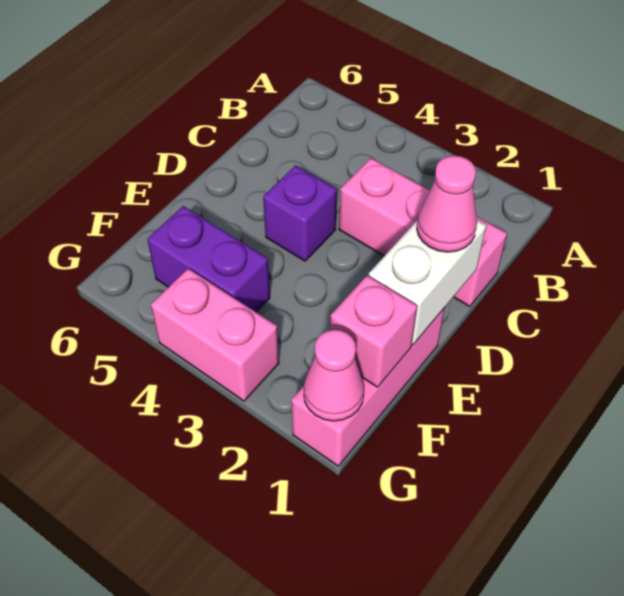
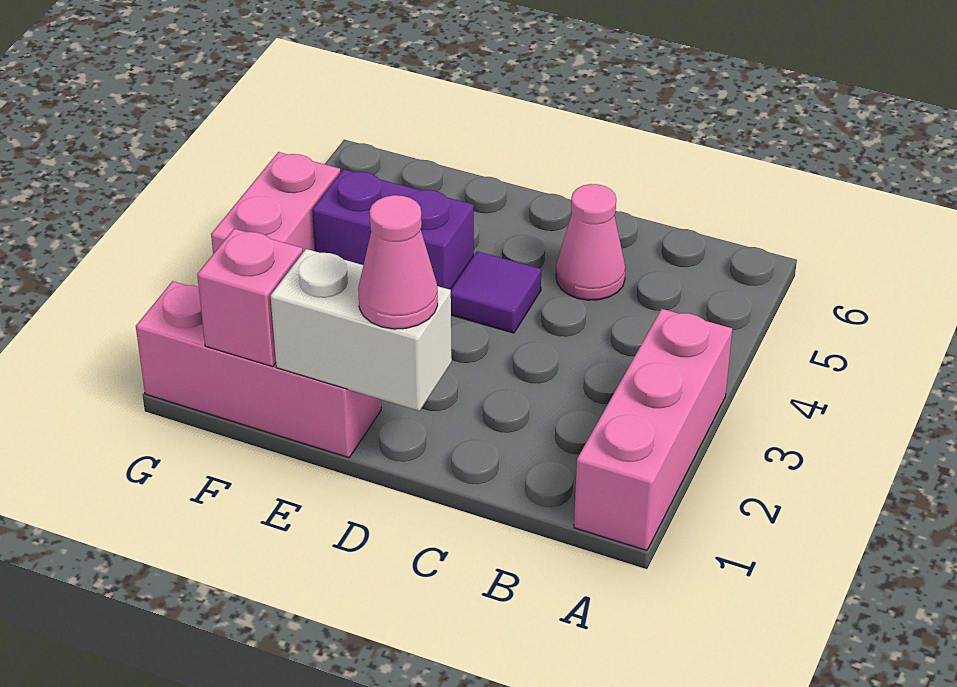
pink brick C1:C3 level 1 -> pink brick A1:A3 level 1
purple brick D4 level 1 -> purple tile D4 level 1
purple brick F4:F5 level 1 -> purple brick E4:F4 level 1
pink cone G1 level 2 -> pink cone C5 level 1

